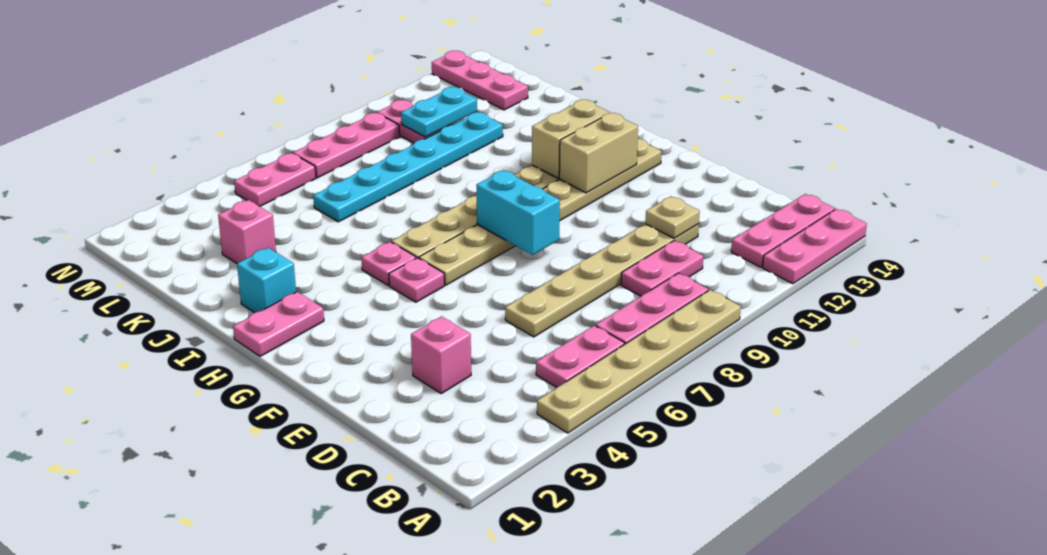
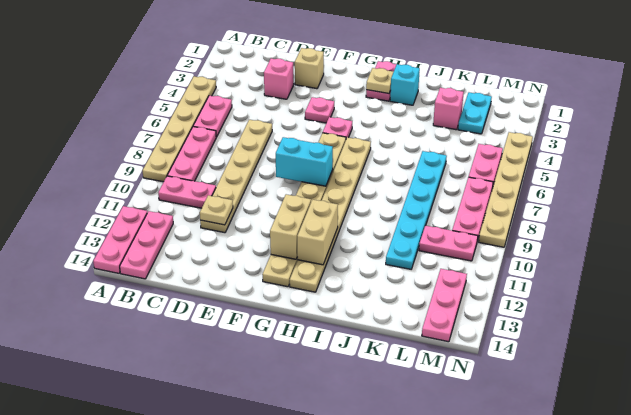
pink plate C9:C10 level 1 -> pink plate B10:C10 level 1
none -> tan brick E2 level 1
none -> tan plate H2 level 2
pink plate H5 level 1 -> pink plate F4 level 1
cyan plate L10:L11 level 2 -> cyan plate L2:L3 level 1
pink plate L13:N13 level 1 -> pink plate M12:M14 level 1
none -> tan plate N4:N9 level 1

